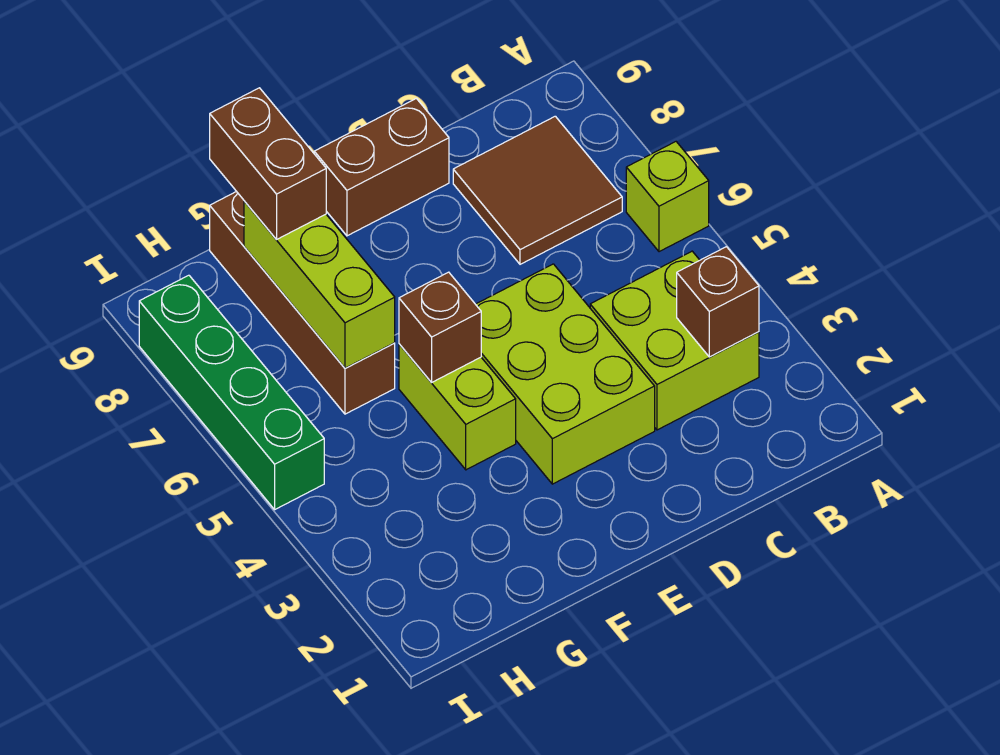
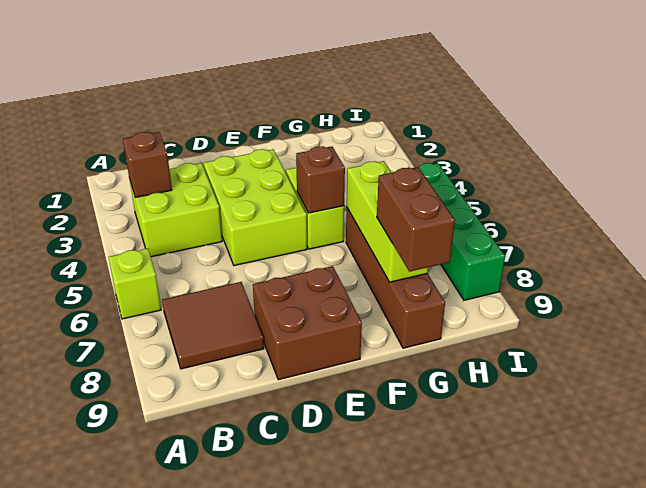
brown brick D9:E9 level 1 -> brown brick D8:E9 level 1

